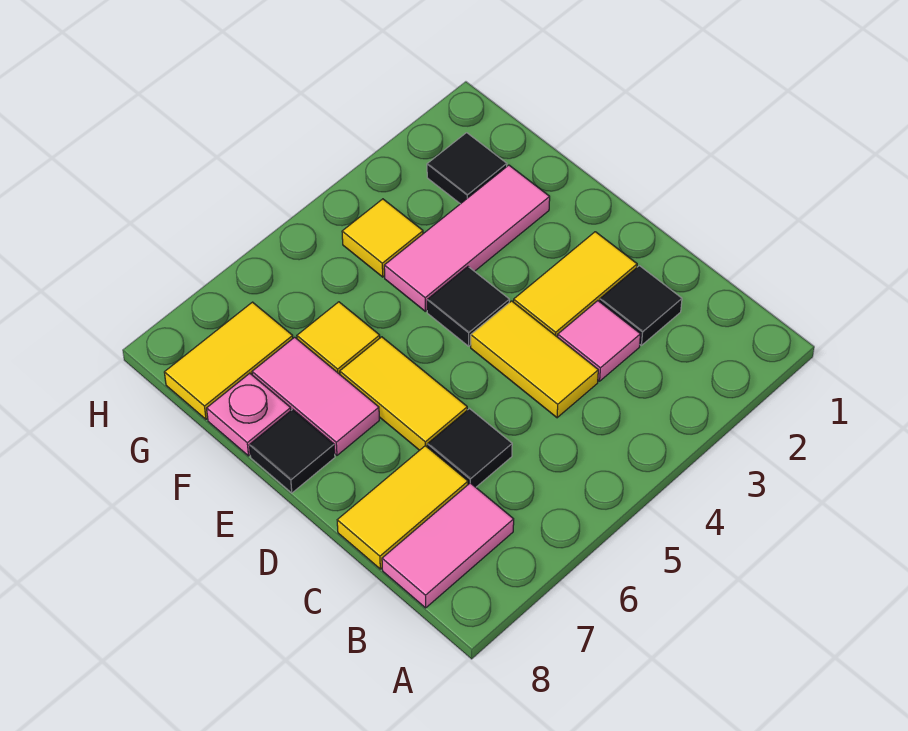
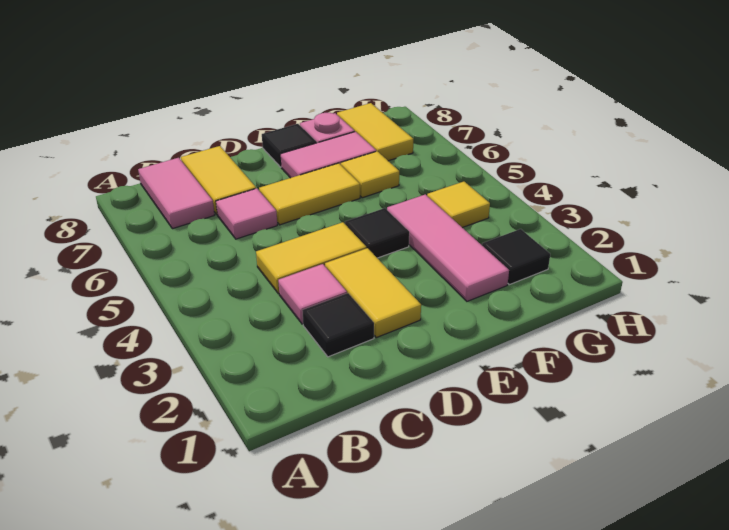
black tile C6 level 1 -> pink tile C6 level 1

